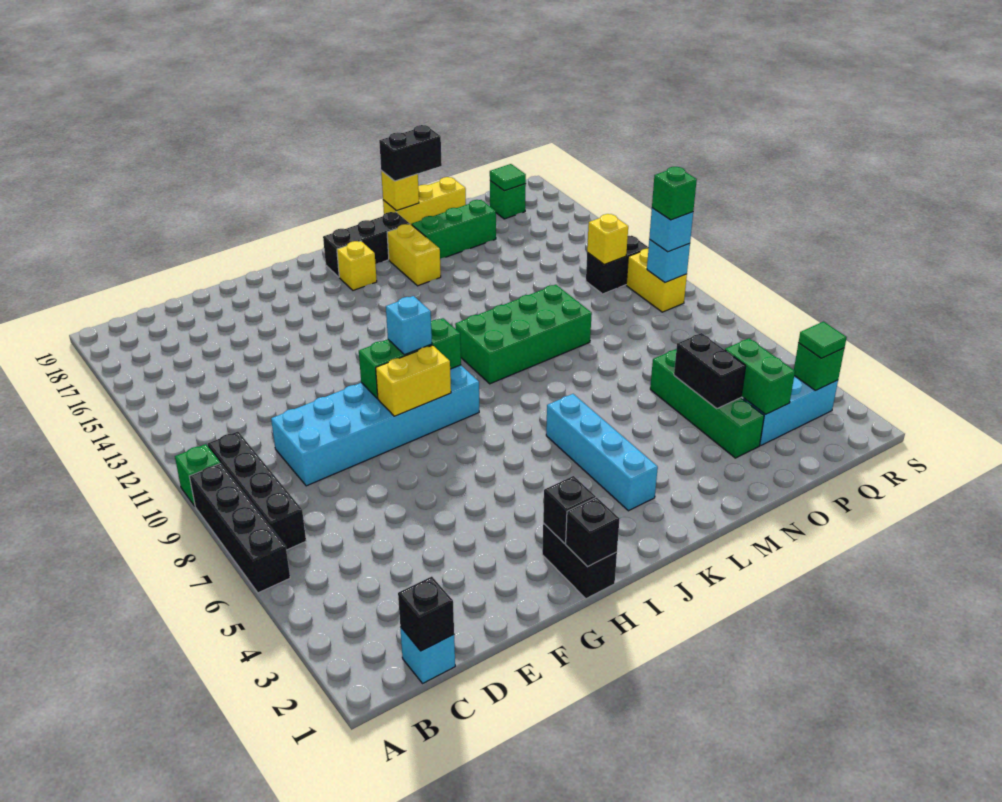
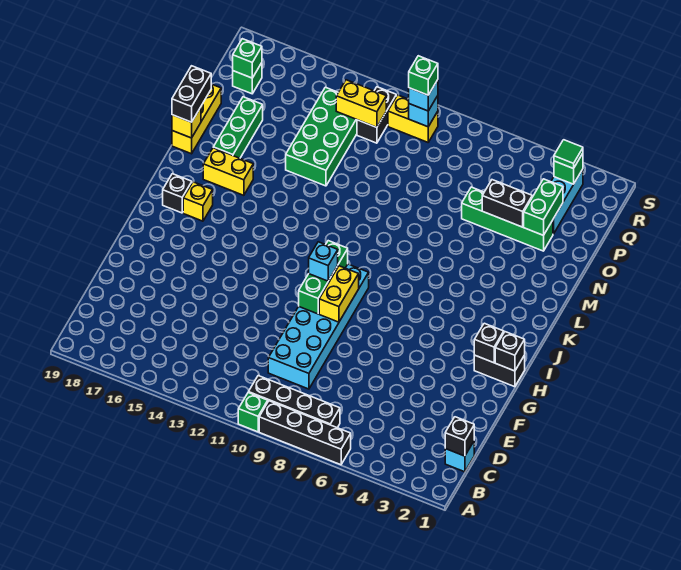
black brick J18:L18 level 1 -> black brick J18 level 1
cyan brick K3:K6 level 1 -> none
green brick K10:N11 level 1 -> green brick N13:Q14 level 1
green brick P3:P4 level 2 -> green brick O3:P3 level 2
yellow brick Q12 level 2 -> yellow brick Q12:Q13 level 2
green tile Q18 level 2 -> green brick Q18 level 2

